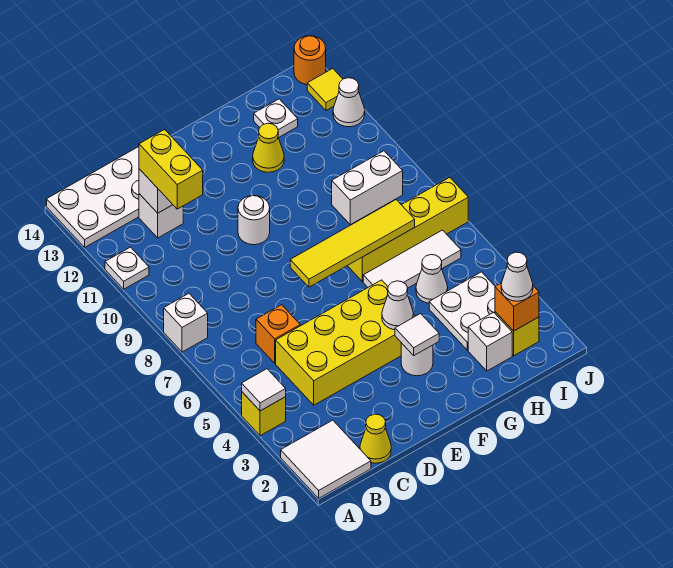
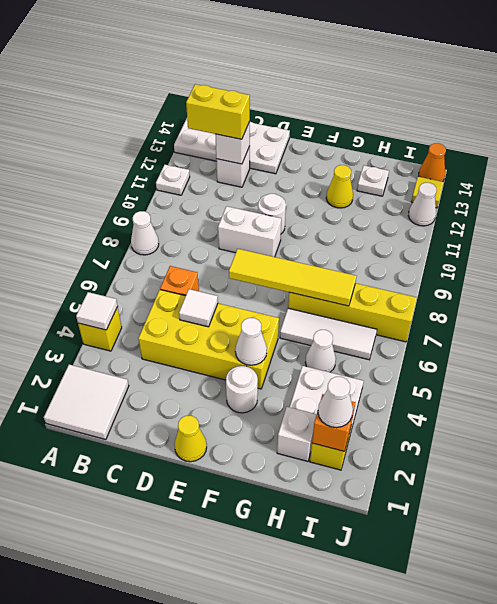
white brick A8 level 1 -> white cone A8 level 1
yellow cone C1 level 1 -> yellow cone E1 level 1
yellow brick C11:C12 level 3 -> yellow brick B12:C12 level 3
white tile F3 level 2 -> white tile D5 level 2
white brick H9:I9 level 1 -> white brick D9:E9 level 1
orange round brick J14 level 1 -> orange cone J14 level 1

